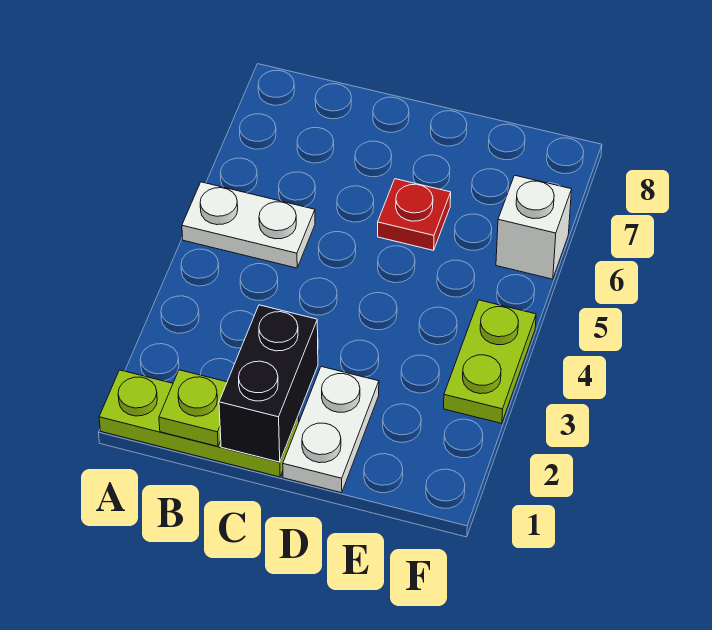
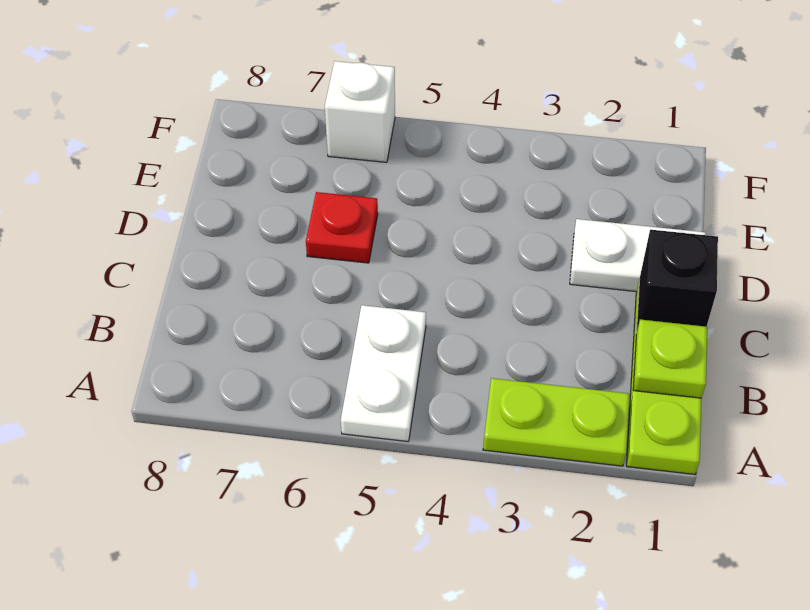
black brick C1:C2 level 2 -> black brick C1 level 2
lime plate F3:F4 level 1 -> lime plate A2:A3 level 1

